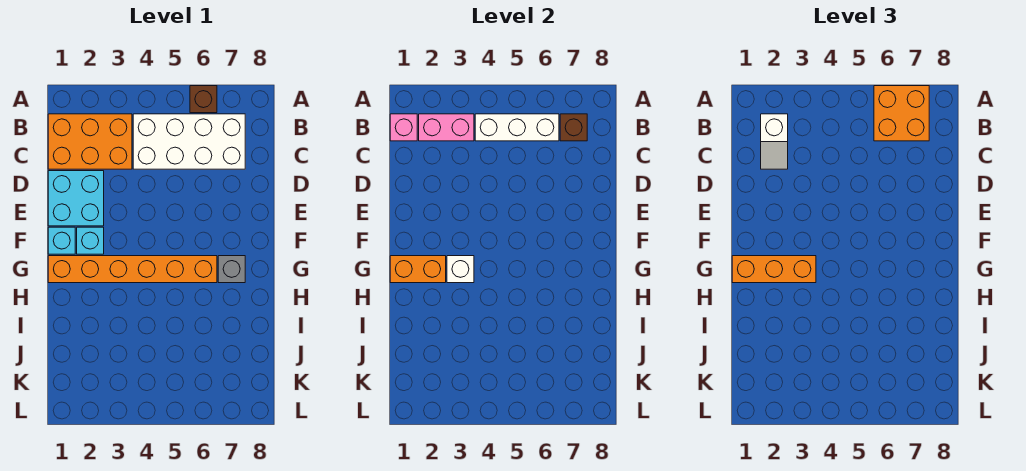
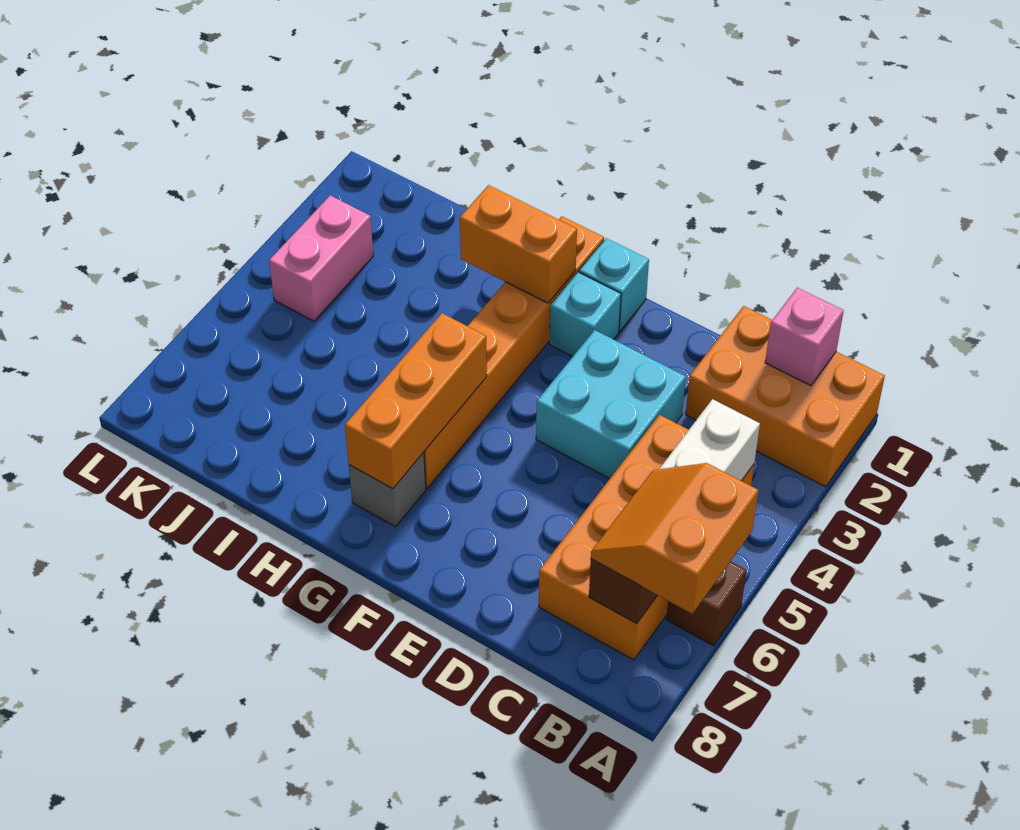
orange brick A6:B7 level 3 -> orange slope A6:B7 level 3 top A
orange brick B1:C3 level 1 -> orange brick A1:C2 level 1
pink brick B2:B3 level 2 -> pink brick K3:K4 level 1
white slope B2:C2 level 3 top B -> none
white brick B4:C7 level 1 -> orange brick B4:C7 level 1
cyan brick D1:E2 level 1 -> cyan brick D3:E4 level 1
orange brick G1:G2 level 2 -> orange brick G2:H2 level 2
orange brick G1:G3 level 3 -> orange brick G5:G7 level 2
white brick G3 level 2 -> none

